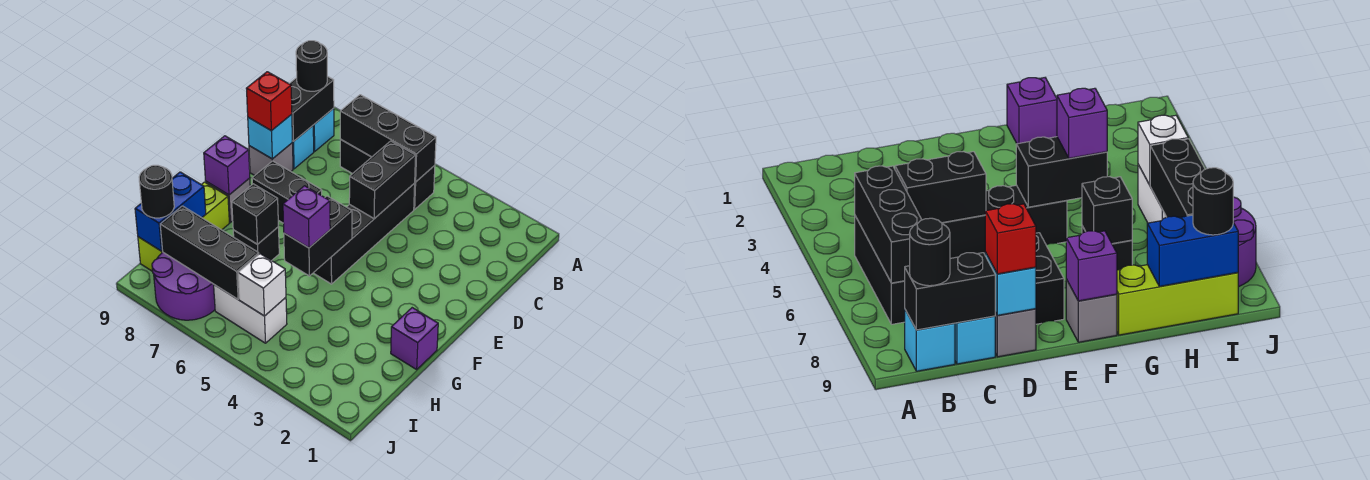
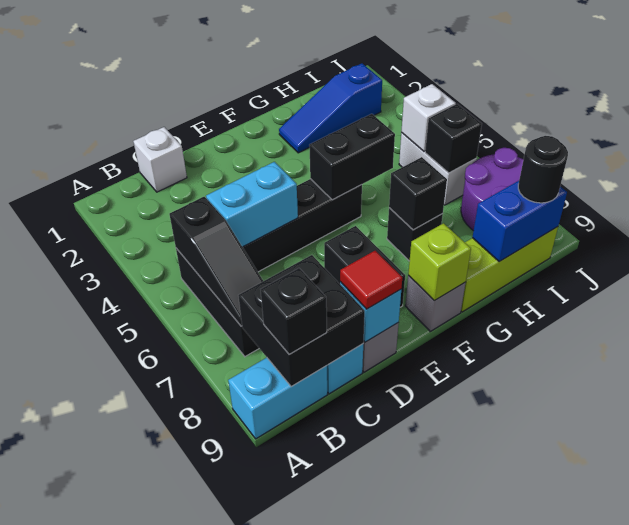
black brick B5:B7 level 2 -> black slope B5:B7 level 2 top 5
cyan brick B9 level 1 -> cyan brick A9:B9 level 1
black brick B9:C9 level 2 -> black brick B8:C9 level 2
black round brick B9 level 3 -> black brick B9 level 3
none -> white brick C1 level 1
black brick C5:D5 level 2 -> cyan brick C5:D5 level 2
red brick D9 level 3 -> red tile D9 level 3
purple brick F9 level 2 -> lime brick F9 level 2
purple brick G1 level 1 -> none
none -> blue slope G2:I2 level 1 top I
purple brick G5 level 3 -> none
black brick I6:I8 level 2 -> black brick I6 level 2

